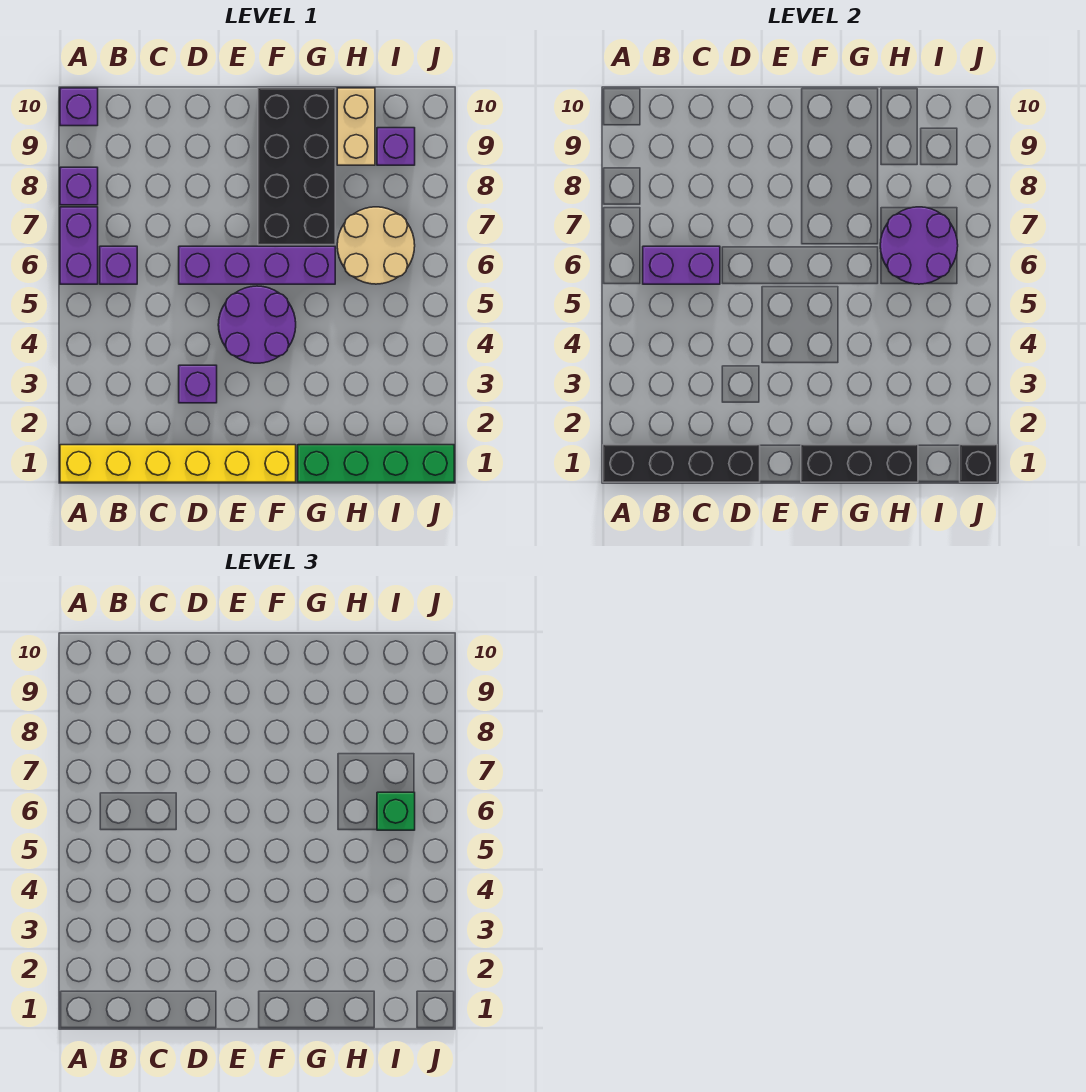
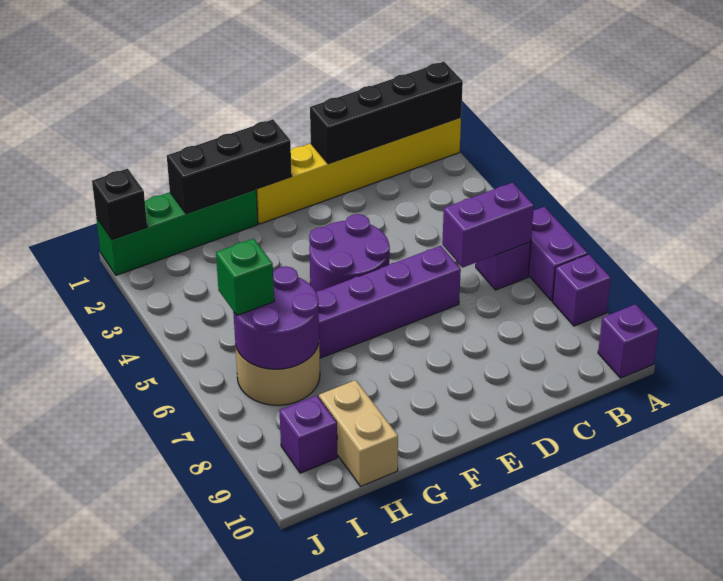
purple brick D3 level 1 -> none
black brick F7:G10 level 1 -> none

